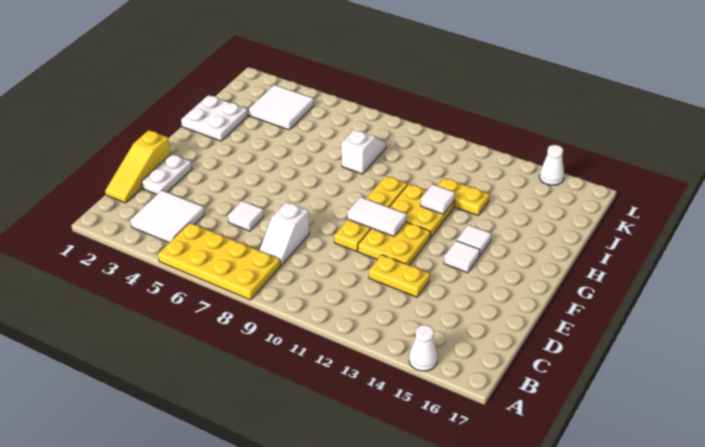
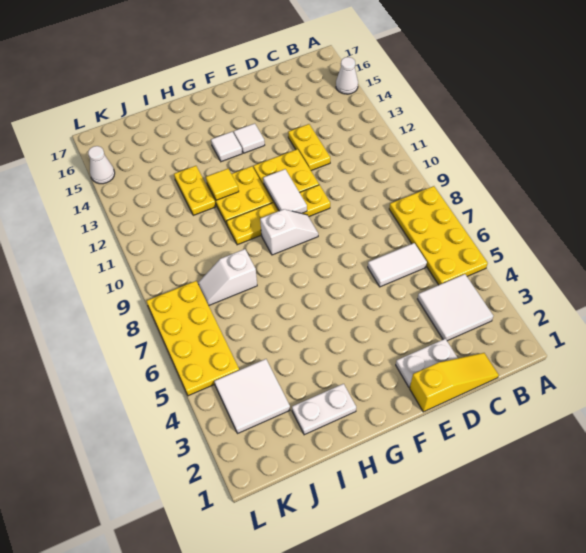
white slope C8:D8 level 1 top D -> white slope F9:G9 level 1 top G
white tile D6 level 1 -> white tile C6:D6 level 1
white plate H1:I2 level 1 -> white plate H2:I2 level 1
white tile H12 level 2 -> yellow tile H12 level 2
none -> yellow plate K5:L8 level 1

